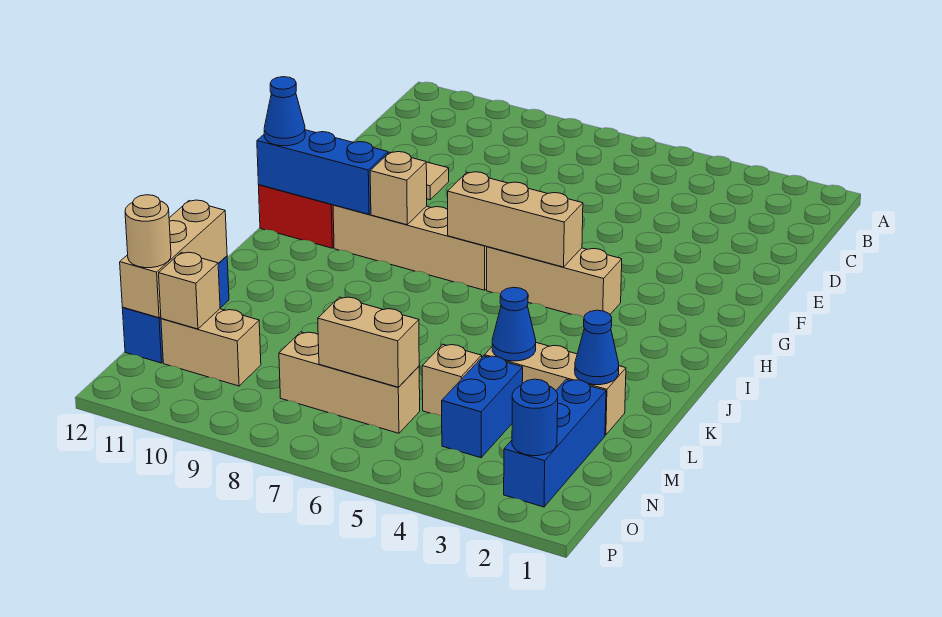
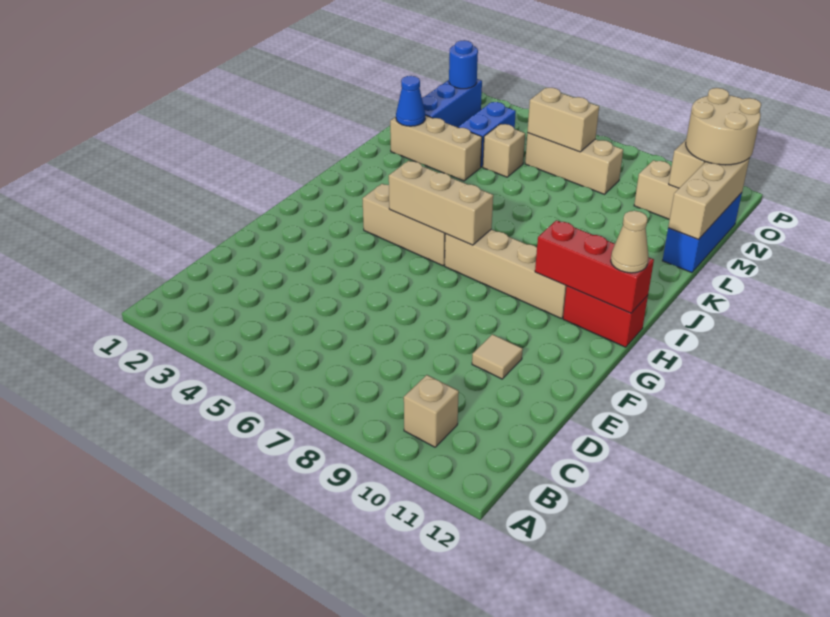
tan brick H9 level 2 -> tan brick B10 level 1
blue brick H10:H12 level 2 -> red brick H10:H12 level 2
blue cone H12 level 3 -> tan cone H12 level 3
blue cone L4 level 2 -> none
tan round brick N12 level 3 -> tan round brick N11:O12 level 3

